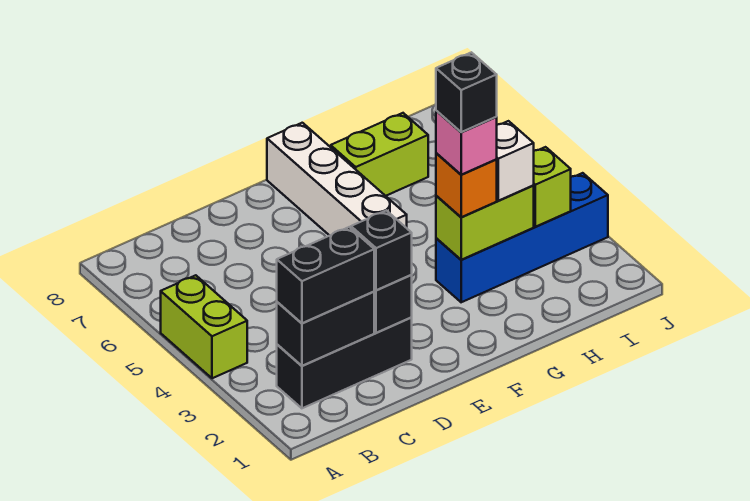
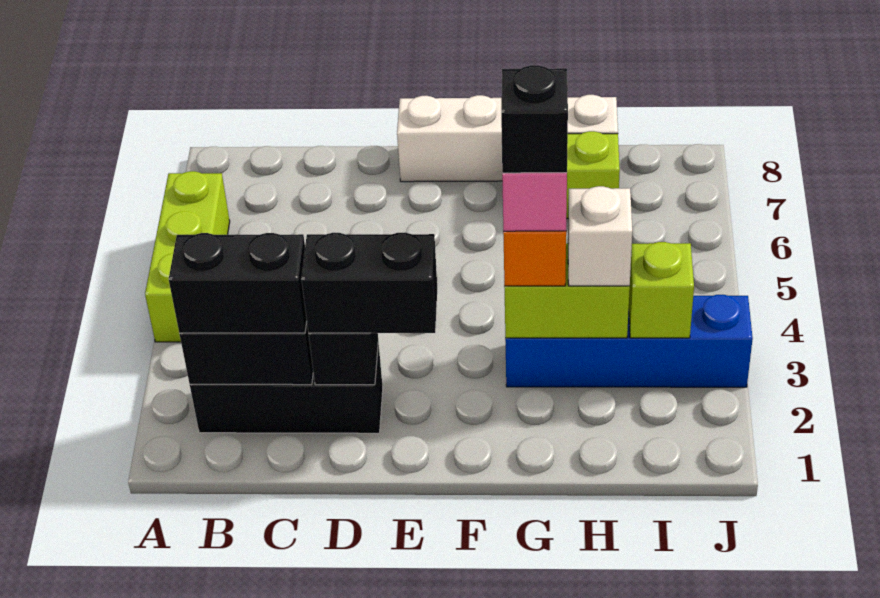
lime brick A4:A5 level 1 -> lime brick A4:A6 level 1
black brick D2 level 3 -> black brick D2:E2 level 3
white brick F5:F8 level 1 -> white brick E8:H8 level 1

